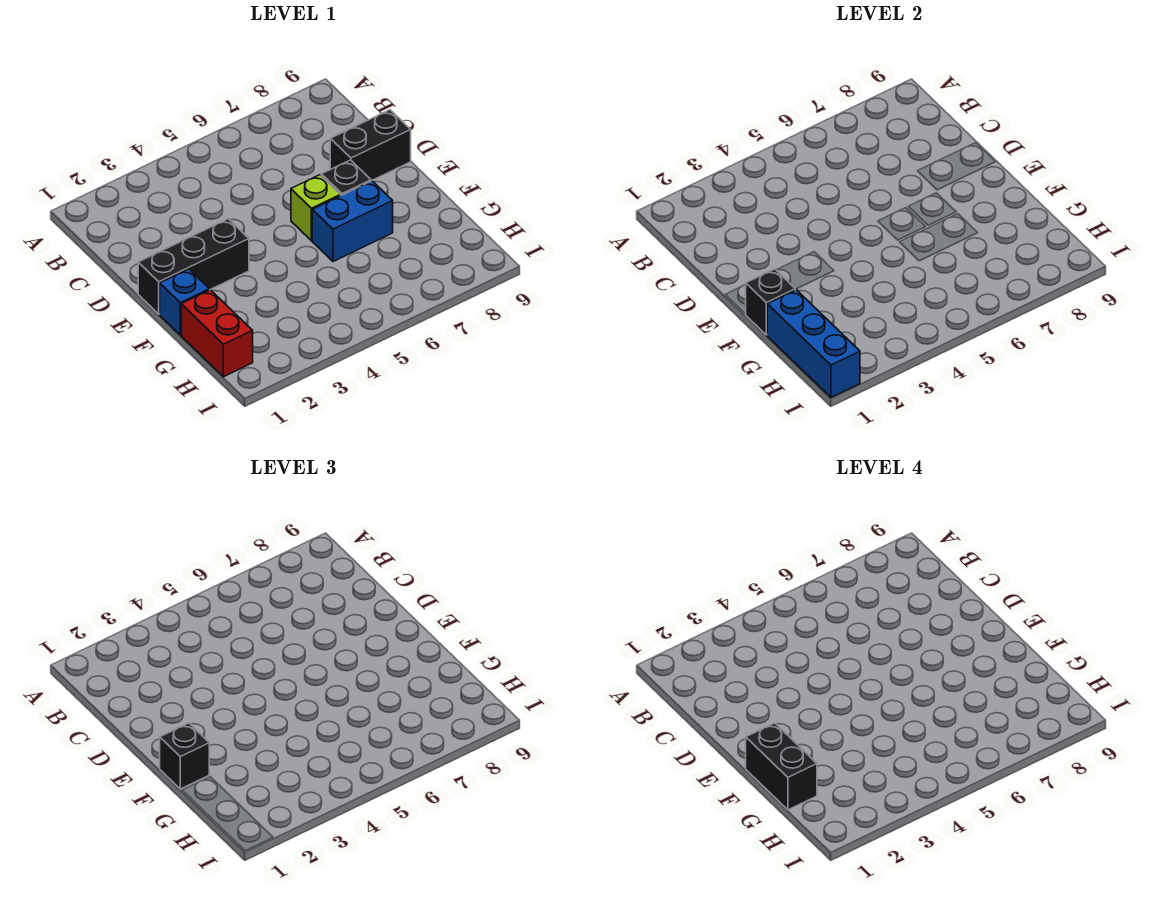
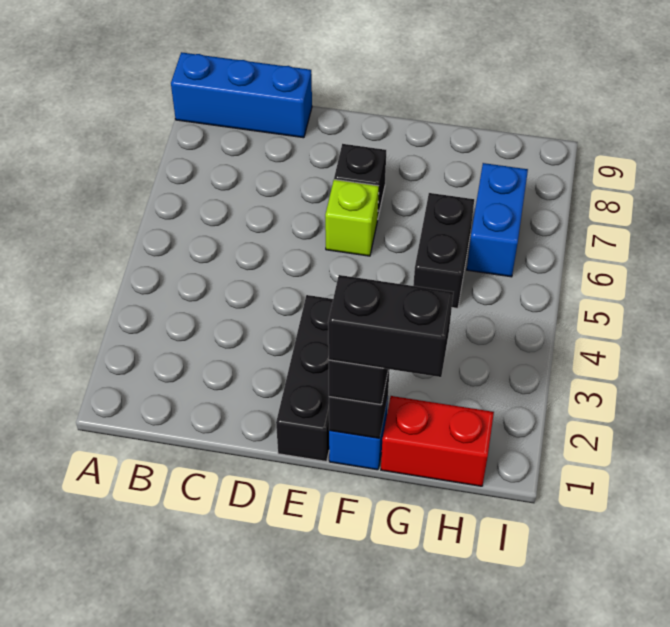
black brick D8:D9 level 1 -> black brick G5:G6 level 1
blue brick F6:F7 level 1 -> blue brick H6:H7 level 1
blue brick G1:I1 level 2 -> blue brick A9:C9 level 1

